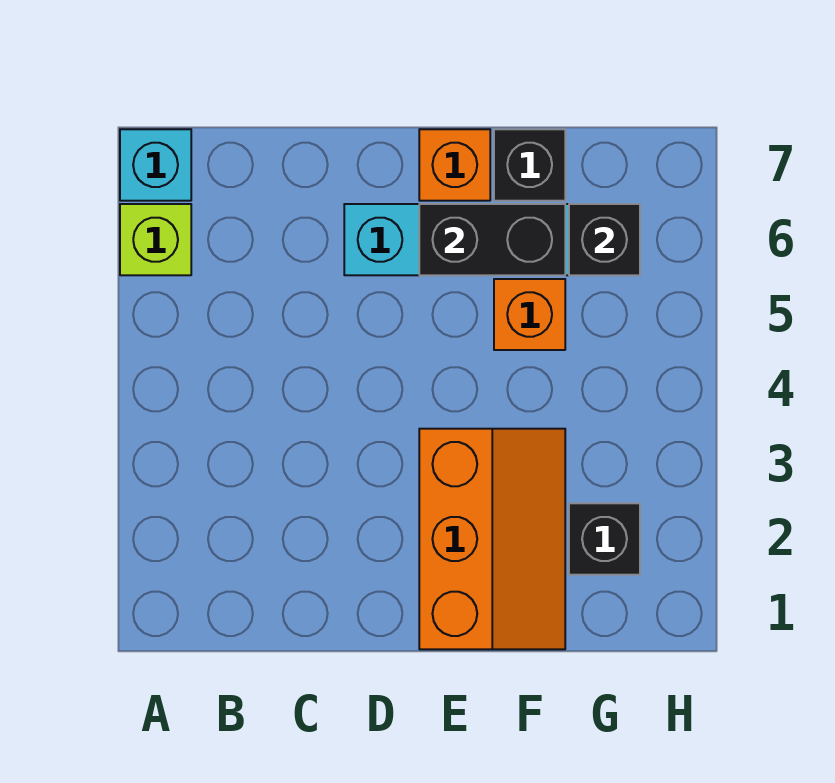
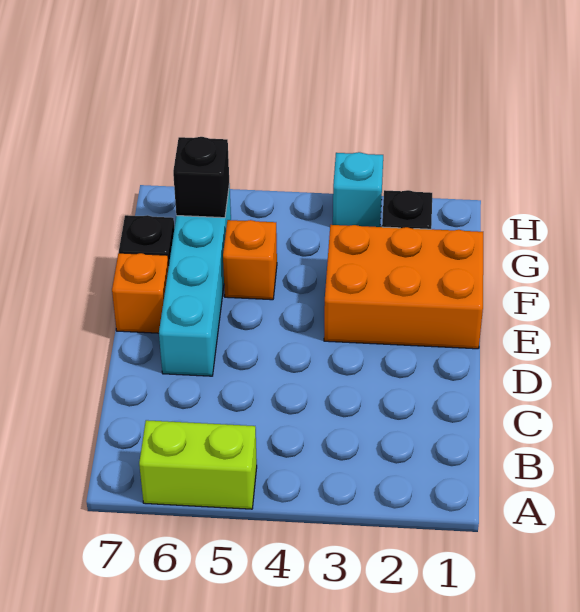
lime brick A6 level 1 -> lime brick A5:A6 level 1
cyan brick A7 level 1 -> cyan brick H3 level 1
orange slope E1:F3 level 1 top E -> orange brick E1:F3 level 1
black brick E6:F6 level 2 -> none

